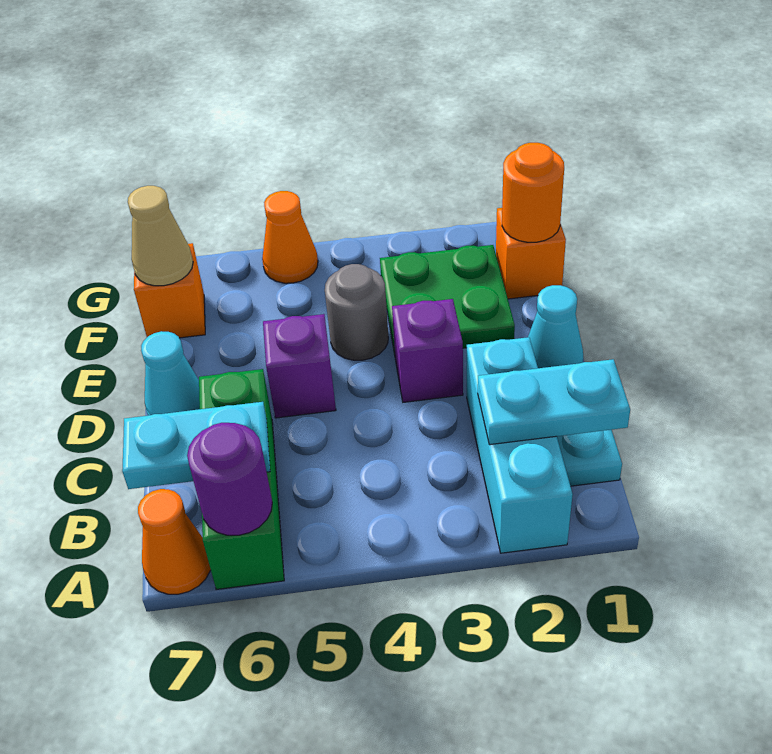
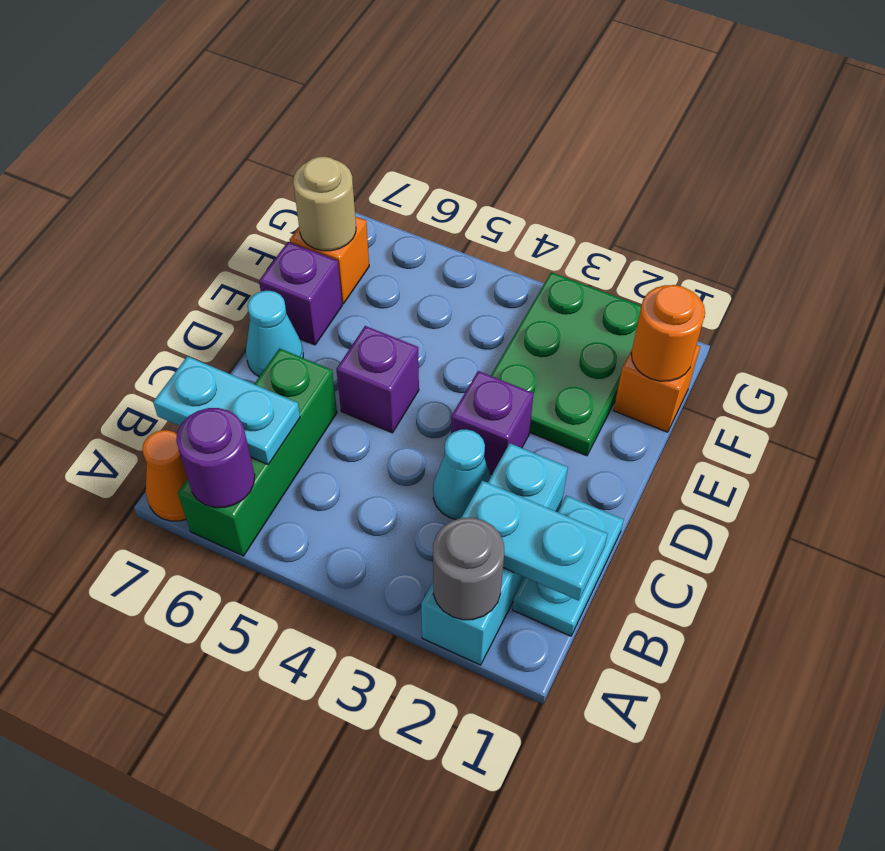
cyan cone D1 level 1 -> cyan cone C3 level 1
green plate E2:F3 level 1 -> green plate E2:G3 level 1
grey round brick E4 level 1 -> grey round brick A2 level 2
none -> purple brick E7 level 1
tan cone F7 level 2 -> tan round brick F7 level 2
orange cone G5 level 1 -> none

